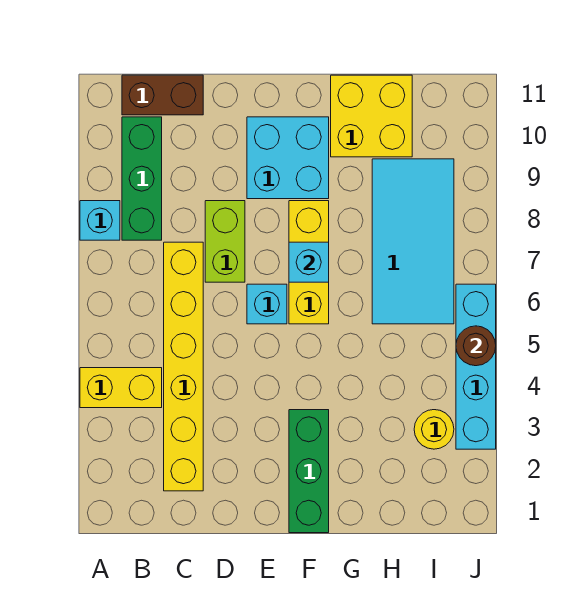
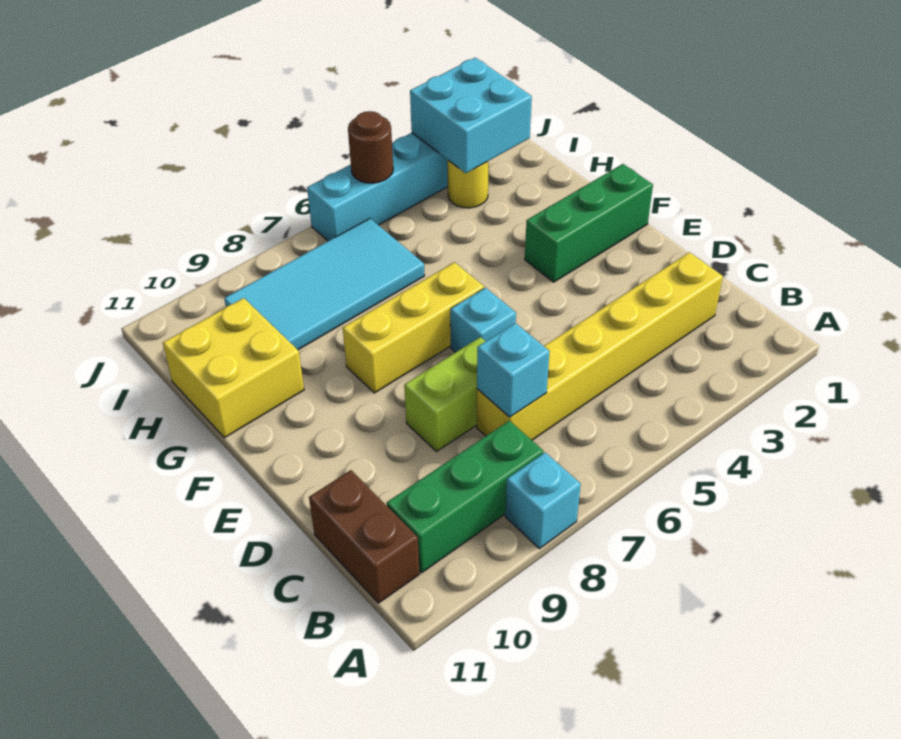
yellow brick A4:B4 level 1 -> none
cyan brick E9:F10 level 1 -> cyan brick I2:J3 level 2
cyan brick F7 level 2 -> cyan brick C7 level 2

